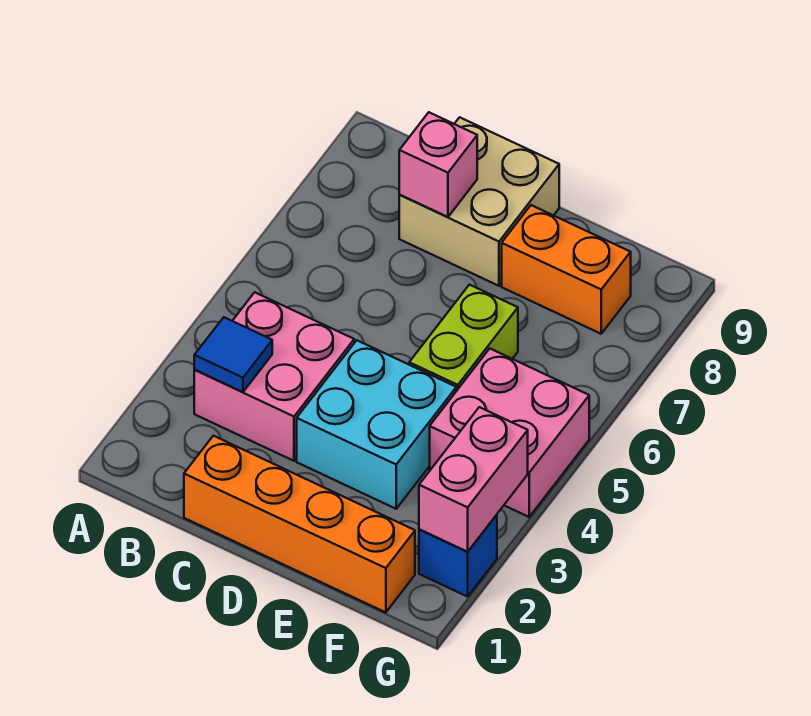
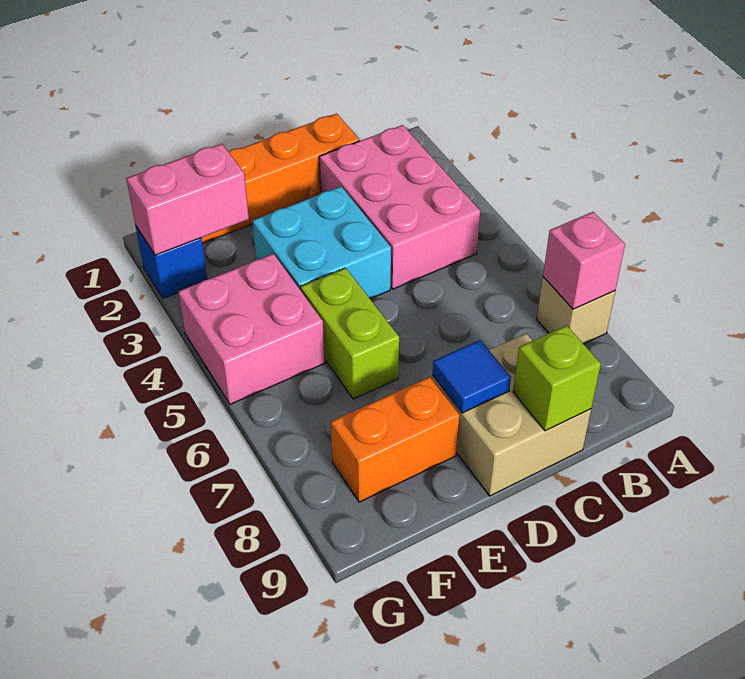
none -> tan brick A7 level 1
pink brick B3:C4 level 1 -> pink brick B2:C4 level 1
blue tile B3 level 2 -> blue tile D8 level 2
pink brick C8 level 2 -> pink brick A7 level 2
none -> lime brick C9 level 2
pink brick G2:G3 level 2 -> pink brick F2:G2 level 2

